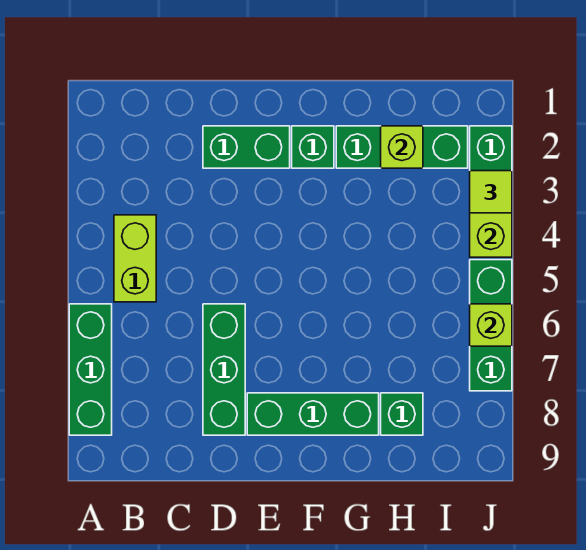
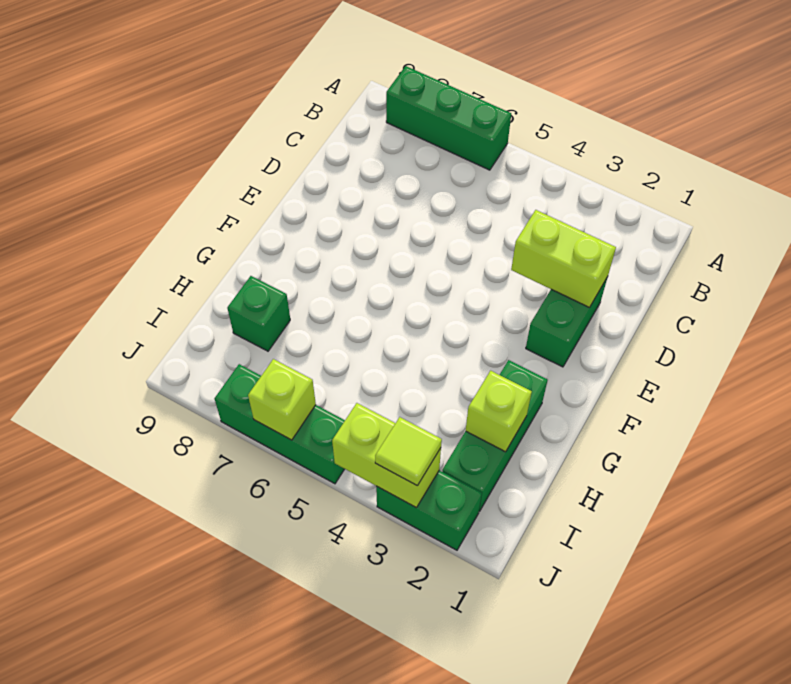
lime brick B4:B5 level 1 -> lime brick D2:D3 level 2
green brick D6:D8 level 1 -> none
green brick E8:G8 level 1 -> none
green brick F2 level 1 -> none

